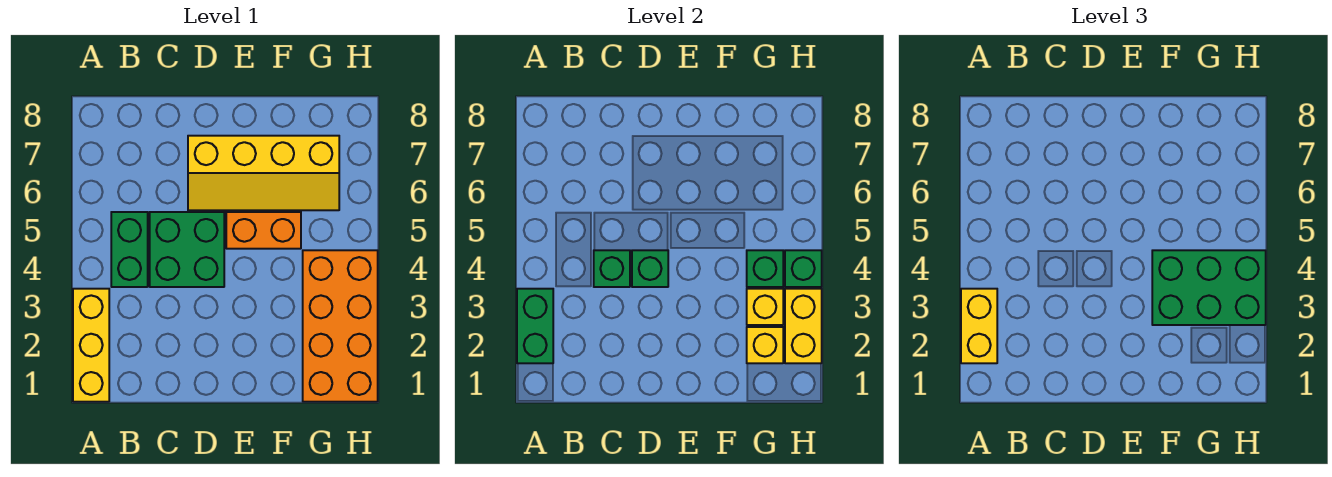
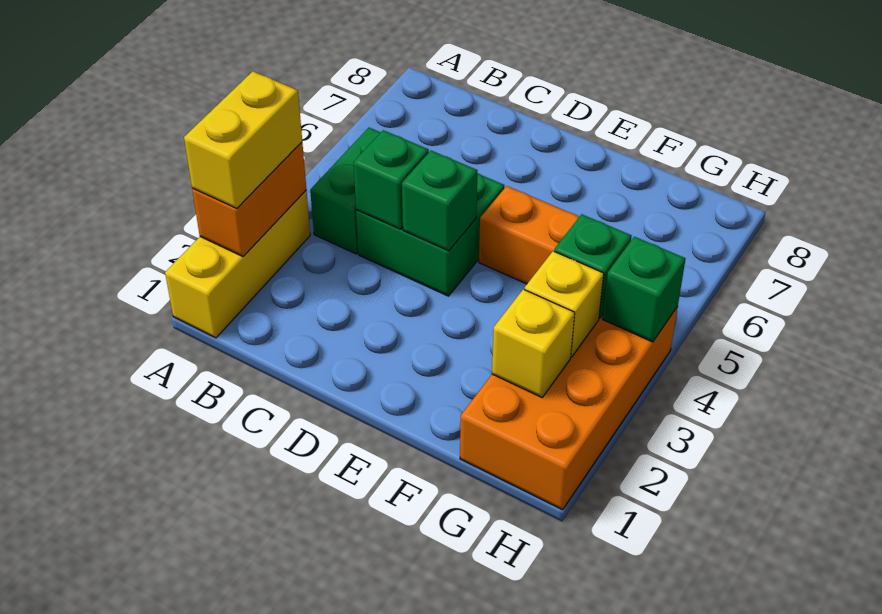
green brick A2:A3 level 2 -> orange brick A2:A3 level 2
yellow slope D6:G7 level 1 top 7 -> none
green brick F3:H4 level 3 -> none
yellow brick H2:H3 level 2 -> none

